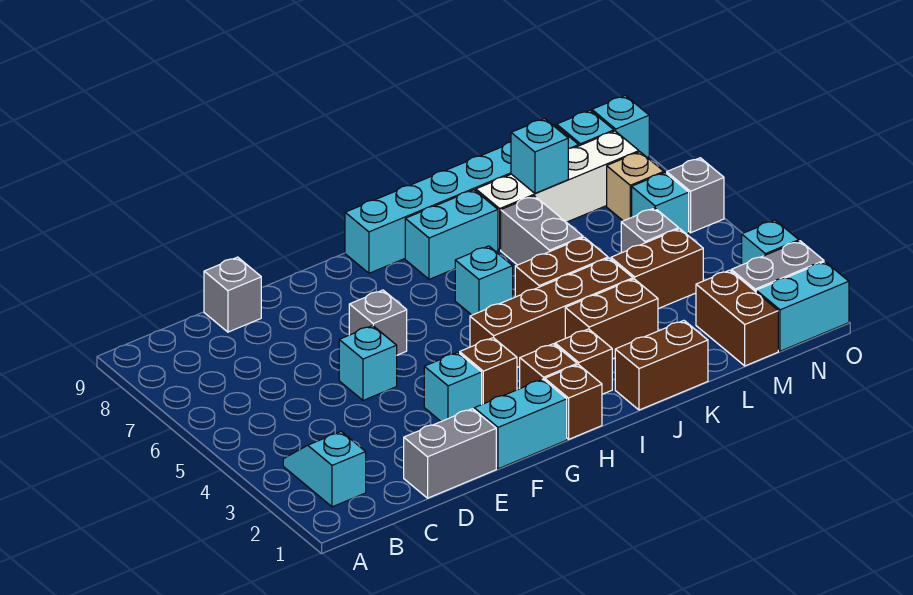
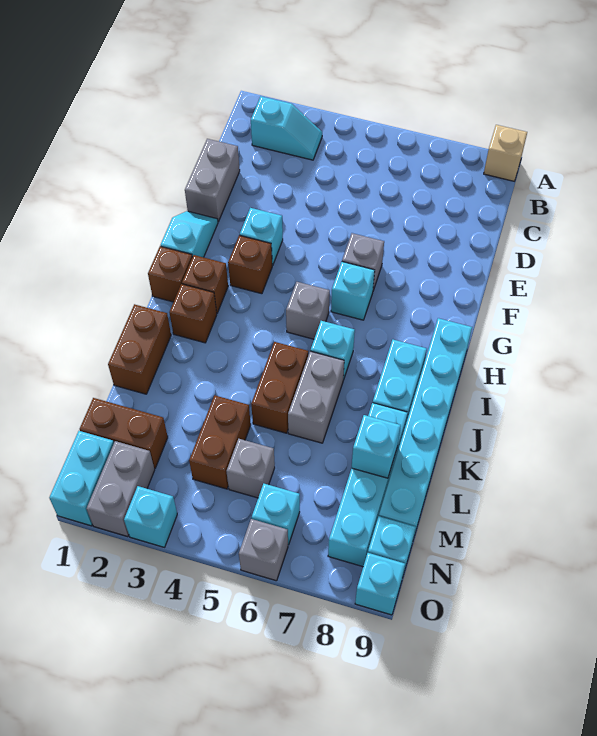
grey brick D9 level 1 -> grey brick H5 level 1
cyan brick E5 level 1 -> cyan brick G6 level 1
cyan brick F1:G1 level 1 -> cyan slope F1:G1 level 1 top G
brown brick H4:K4 level 1 -> none
brown brick J3:K3 level 1 -> none
grey brick K6:K7 level 1 -> grey brick J6:K6 level 1
white brick K8:N8 level 1 -> cyan brick K8:N8 level 1
tan brick N7 level 1 -> tan brick A9 level 1

